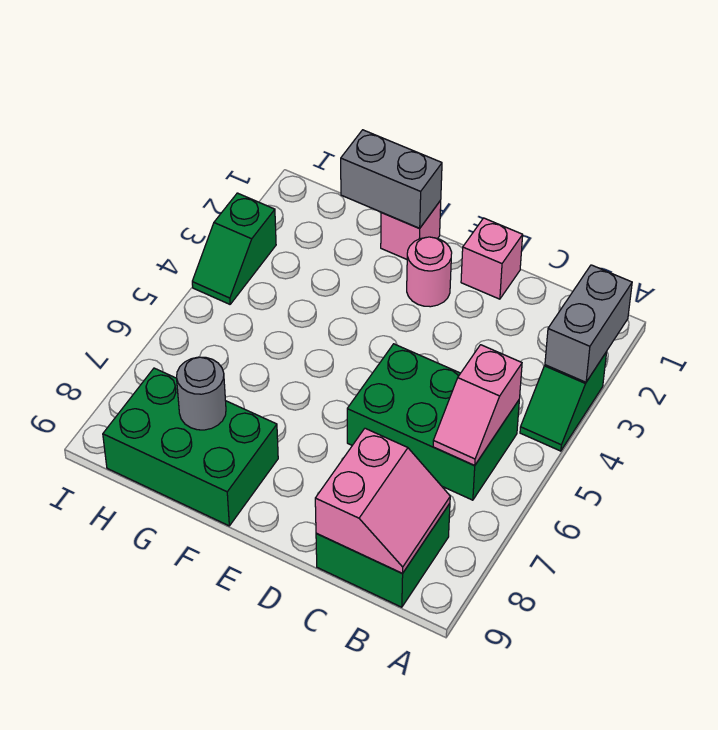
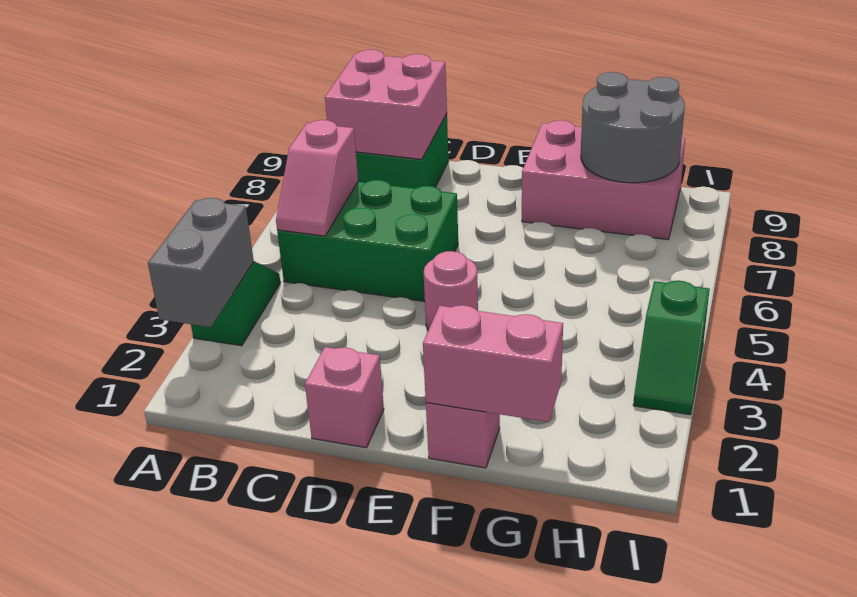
pink slope B5:B6 level 2 top 5 -> pink slope B5:B6 level 2 top 6
pink slope B8:C9 level 2 top C -> pink brick B8:C9 level 2
pink round brick E2 level 1 -> pink round brick E4 level 1
grey brick F1:G1 level 2 -> pink brick F1:G1 level 2
green brick F8:H9 level 1 -> pink brick F8:H9 level 1
grey round brick G8 level 2 -> grey round brick G8:H9 level 2
green slope I3:I4 level 1 top 3 -> green slope I3:I4 level 1 top 4

